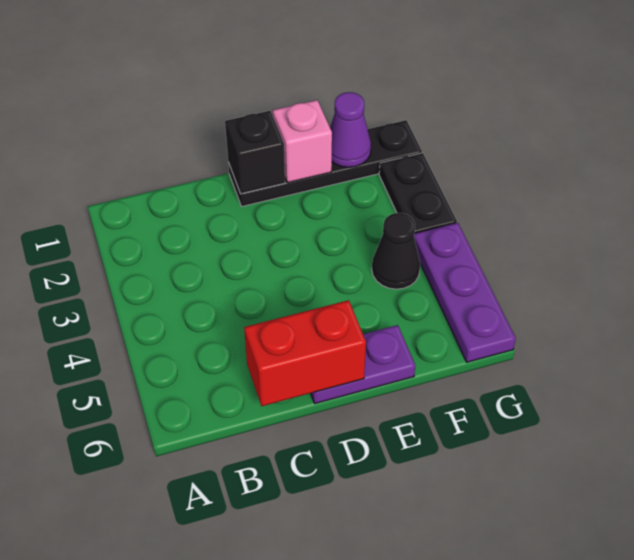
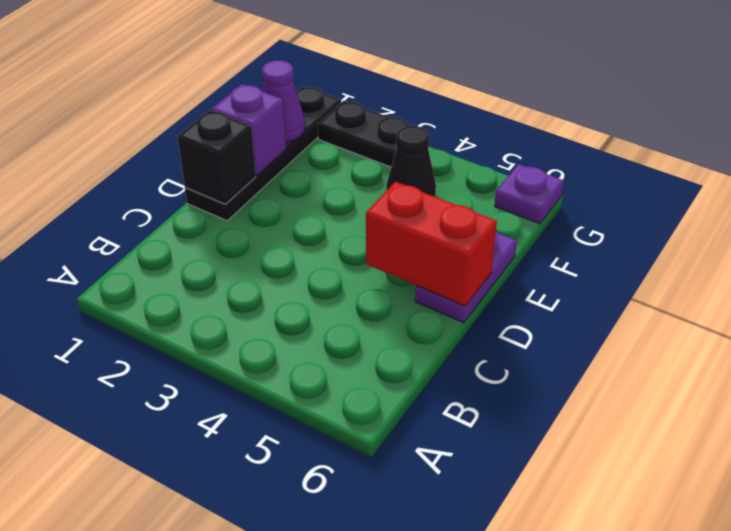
red brick C6:D6 level 2 -> red brick D5:D6 level 2
pink brick E1 level 2 -> purple brick E1 level 2
purple plate G4:G6 level 1 -> purple plate G6 level 1

